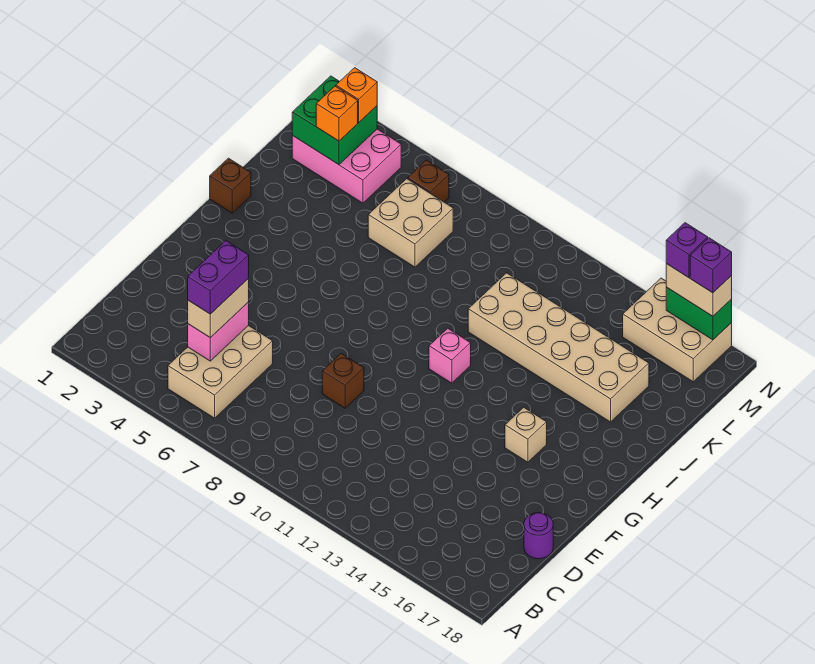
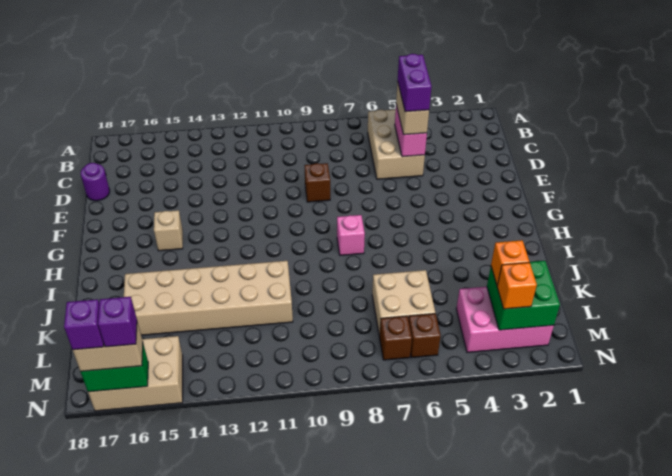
pink brick H11 level 1 -> pink brick H8 level 1
brown brick I1 level 1 -> brown brick M7 level 1

